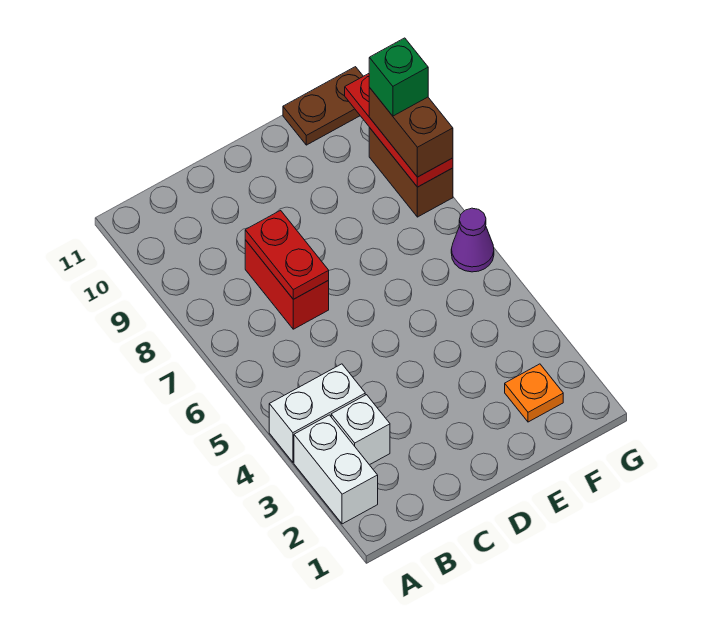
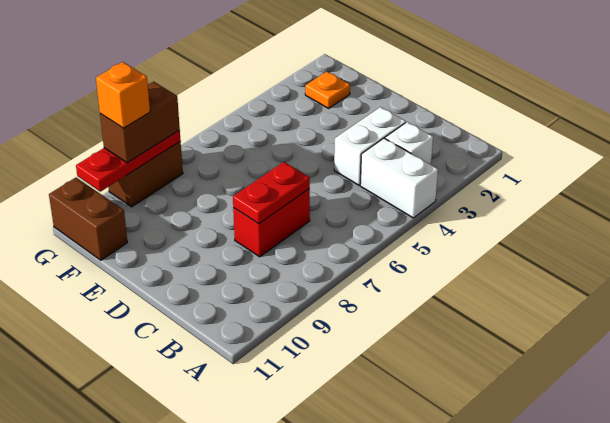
white brick A2:A3 level 1 -> white brick C3:C4 level 1
brown plate F11:G11 level 1 -> brown brick F11:G11 level 1
purple cone G6 level 1 -> none
green brick G9 level 4 -> orange brick G9 level 4

